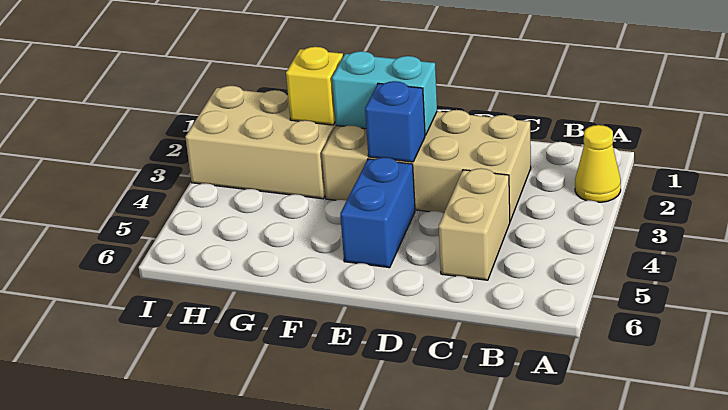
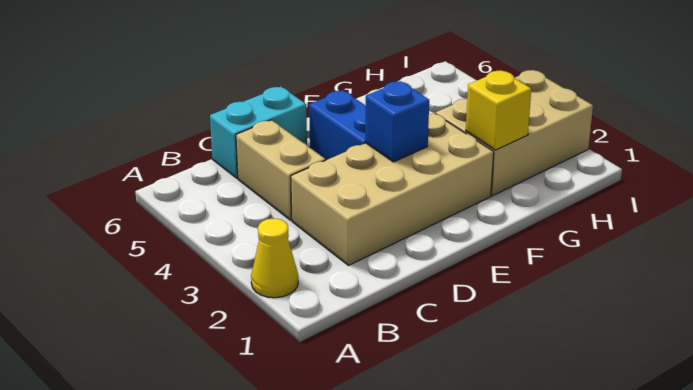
cyan brick E2:F2 level 2 -> cyan brick C6:D6 level 1

